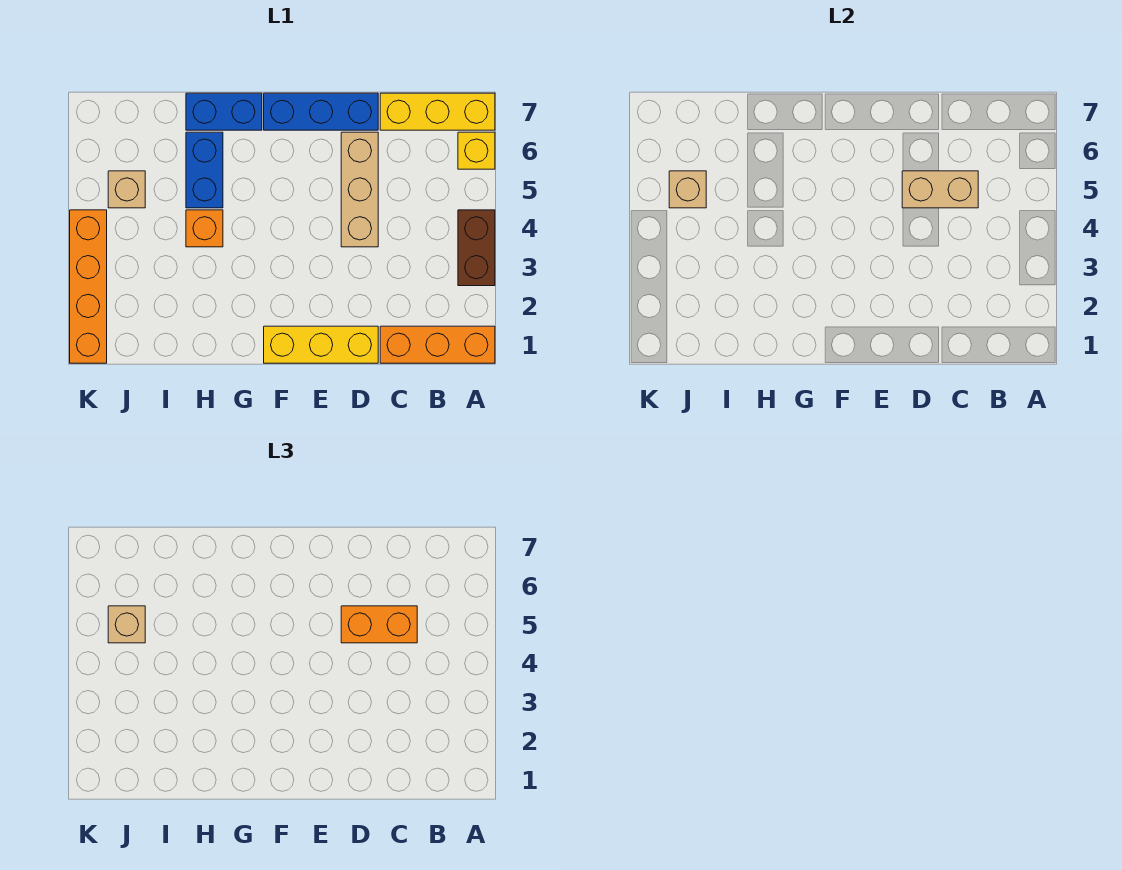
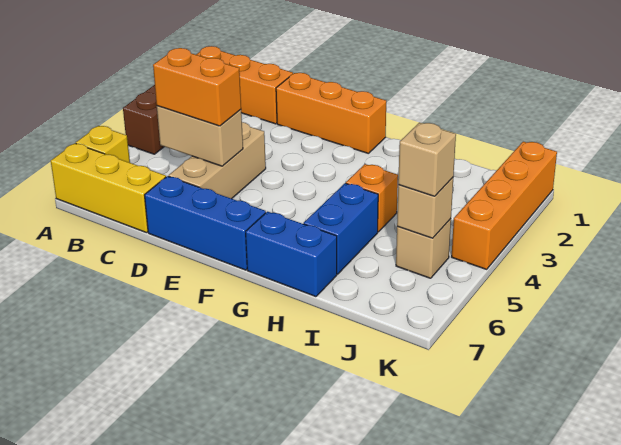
yellow brick D1:F1 level 1 -> orange brick D1:F1 level 1

